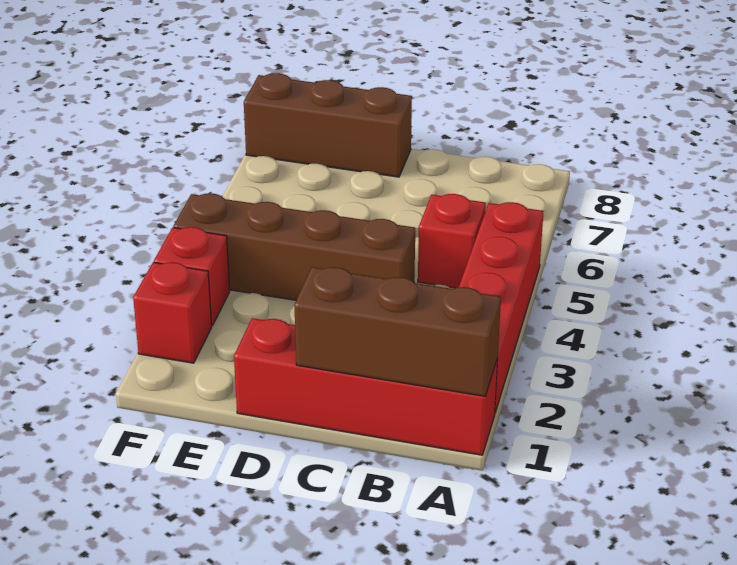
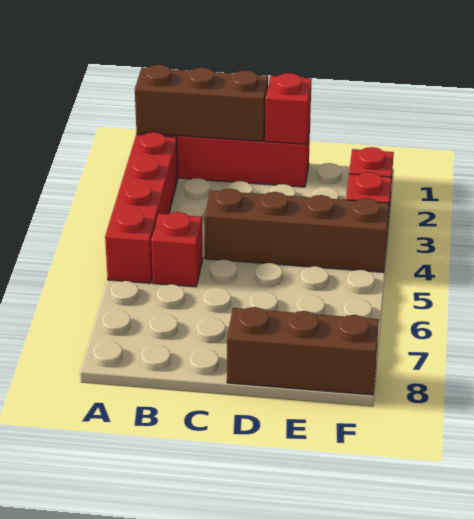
none -> red brick D1 level 2

